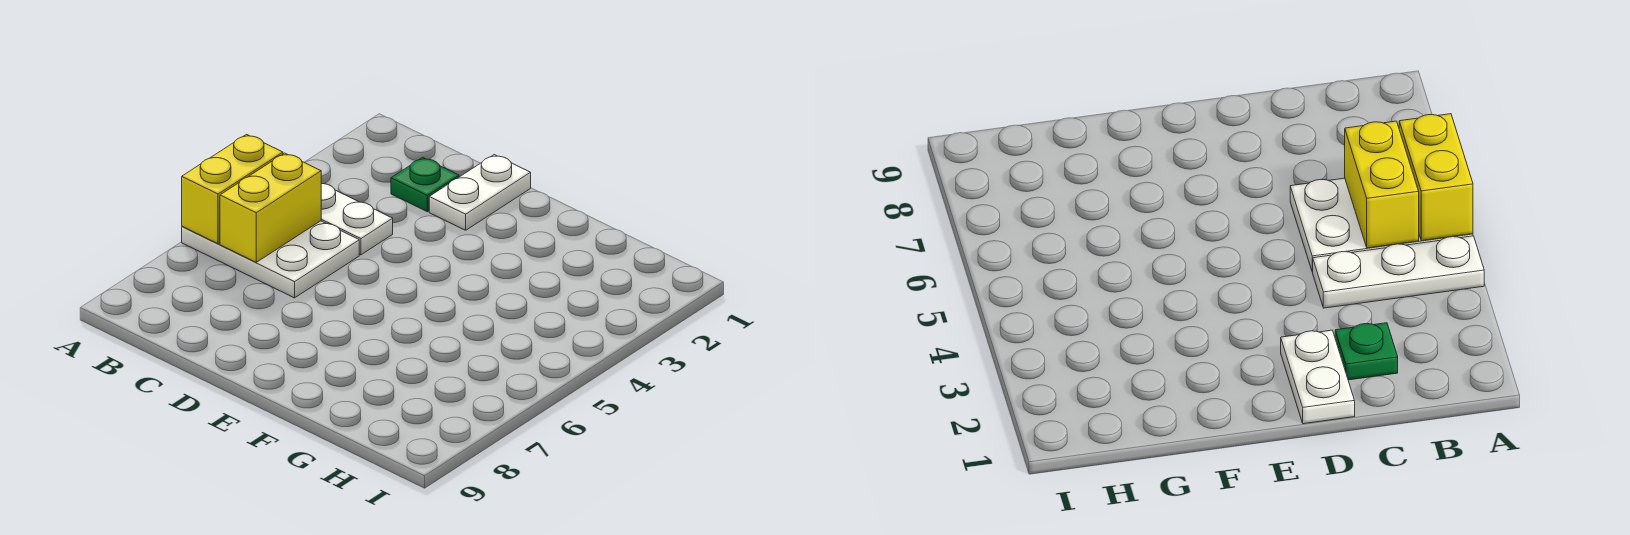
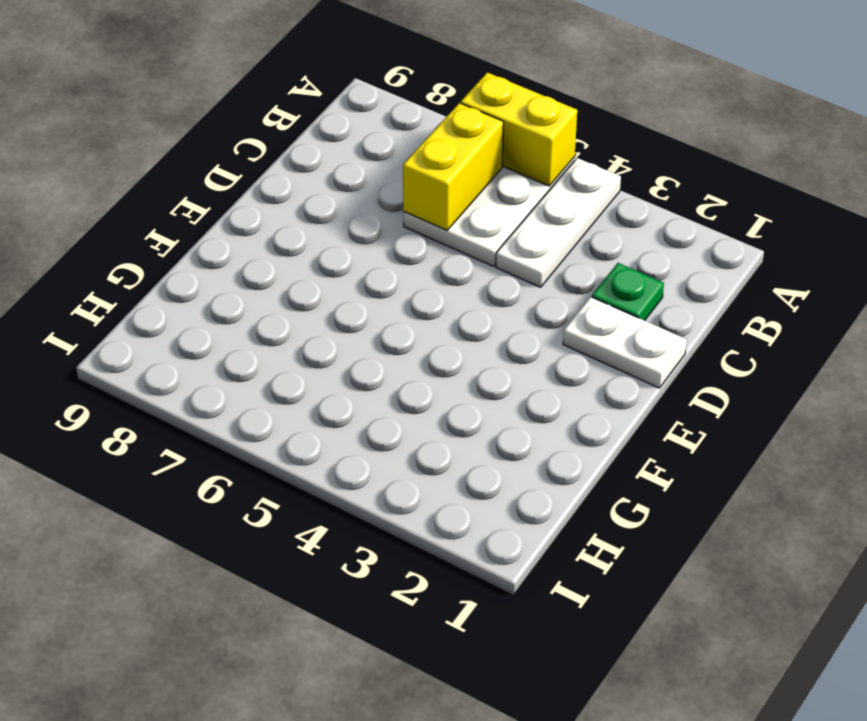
yellow brick B5:B6 level 2 -> yellow brick B6:C6 level 2

